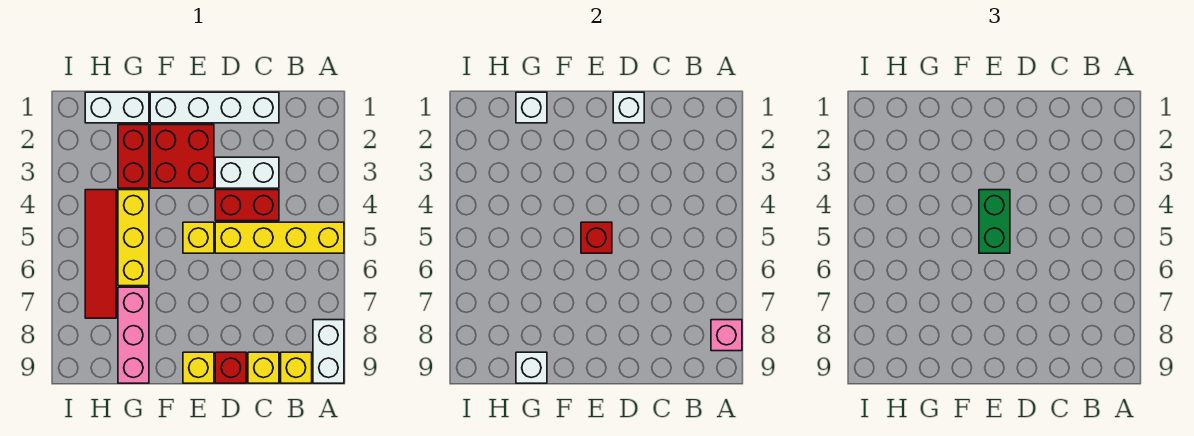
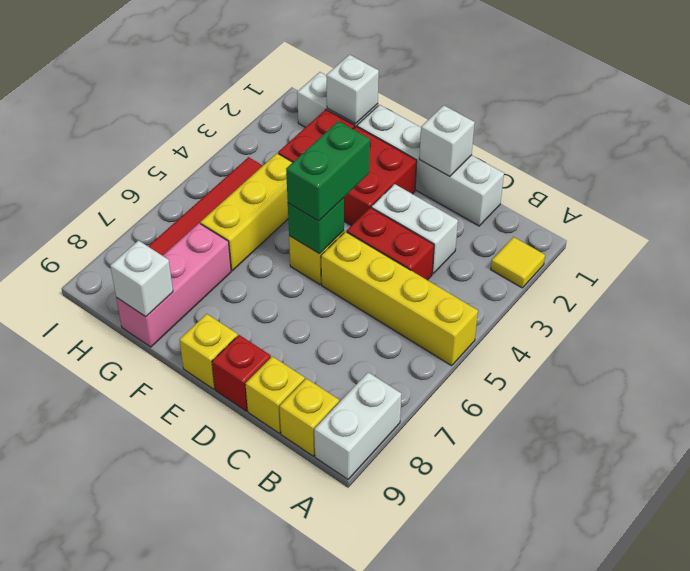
none -> yellow tile A2 level 1
pink brick A8 level 2 -> none
red brick E5 level 2 -> green brick E5 level 2

